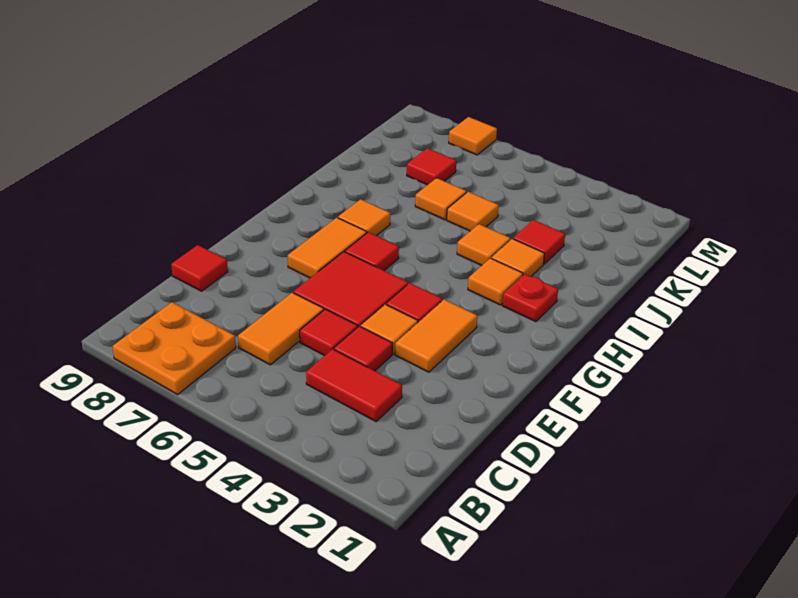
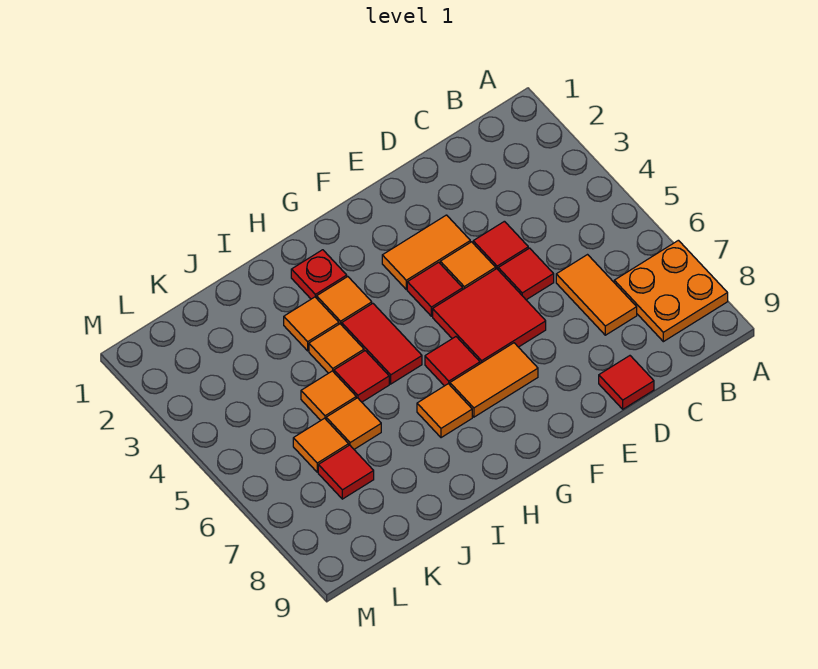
red tile C3:C4 level 1 -> red tile H4:H5 level 1
orange tile C6:D6 level 1 -> orange tile C6:C7 level 1
red tile J3 level 1 -> red tile I5 level 1
orange tile M7 level 1 -> orange tile K6 level 1

